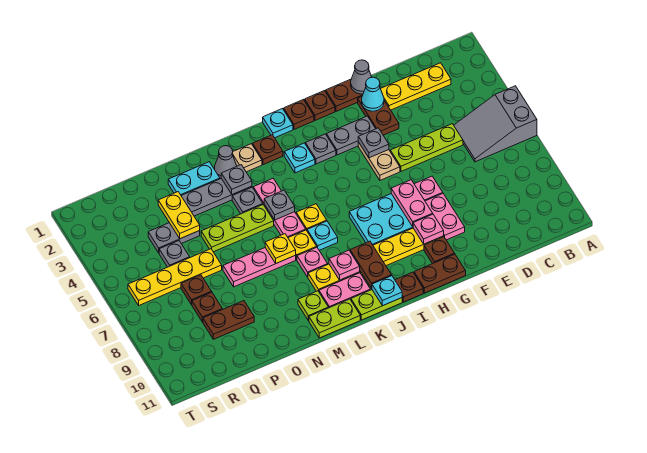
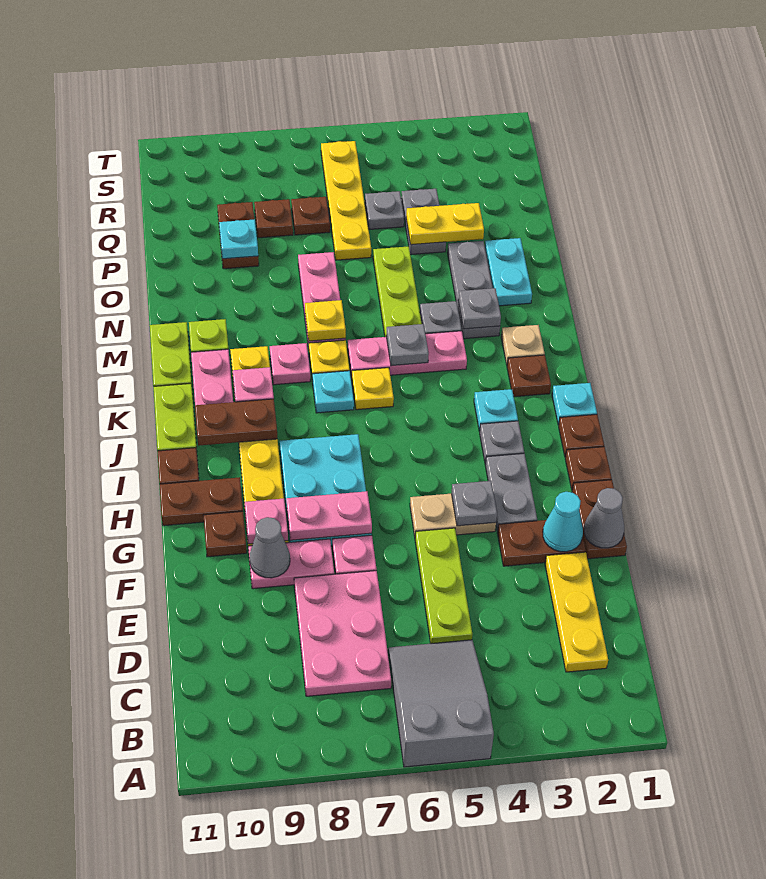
none -> pink plate C7:E8 level 1
brown plate G11:H11 level 1 -> brown plate H10:H11 level 1
cyan plate J11 level 2 -> cyan plate P9 level 2
grey cone M2 level 1 -> grey cone F9 level 2

